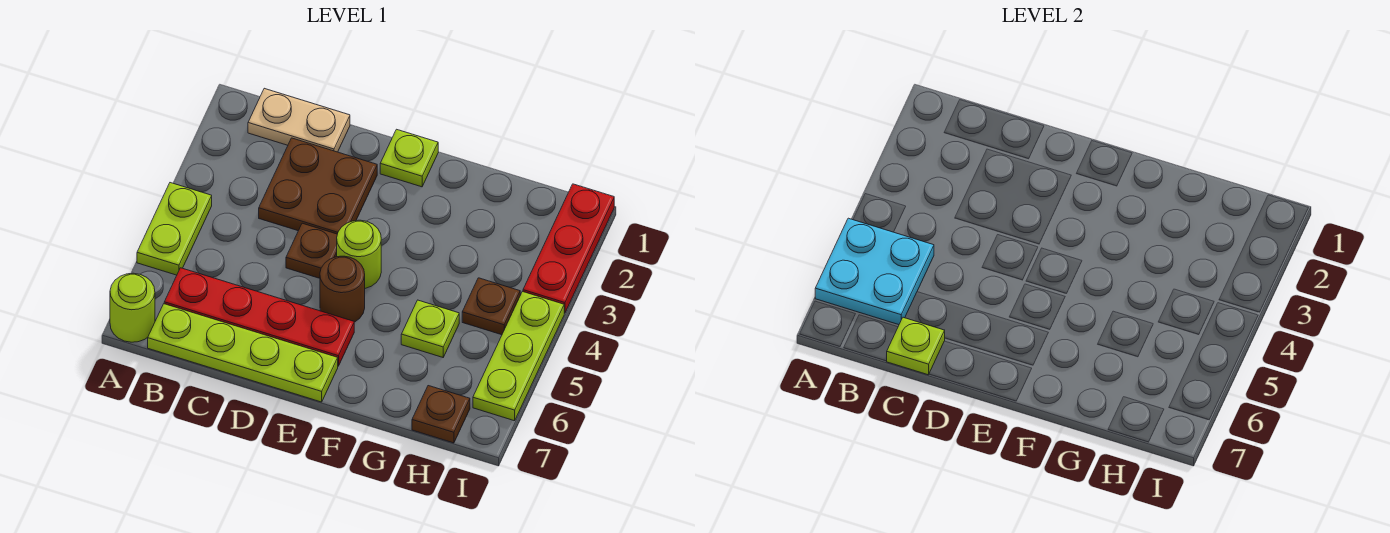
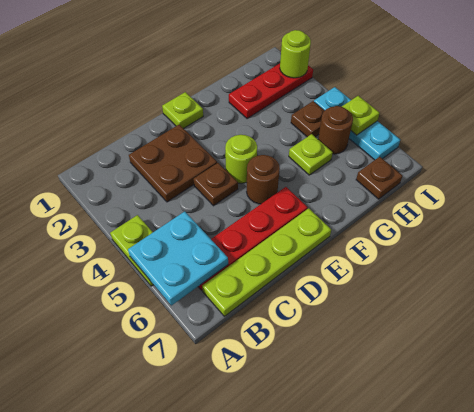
lime round brick A7 level 1 -> lime round brick I2 level 2
tan plate B1:C1 level 1 -> none
lime plate C7 level 2 -> lime plate I5 level 2
none -> brown round brick H5 level 1
red plate I1:I3 level 1 -> red plate G2:I2 level 1
lime plate I4:I6 level 1 -> cyan plate I4:I6 level 1

